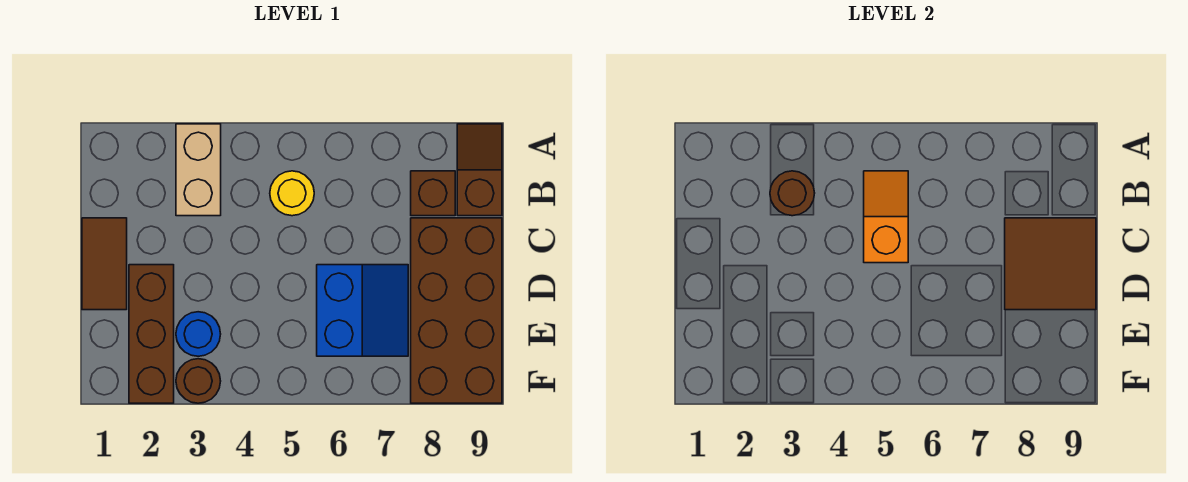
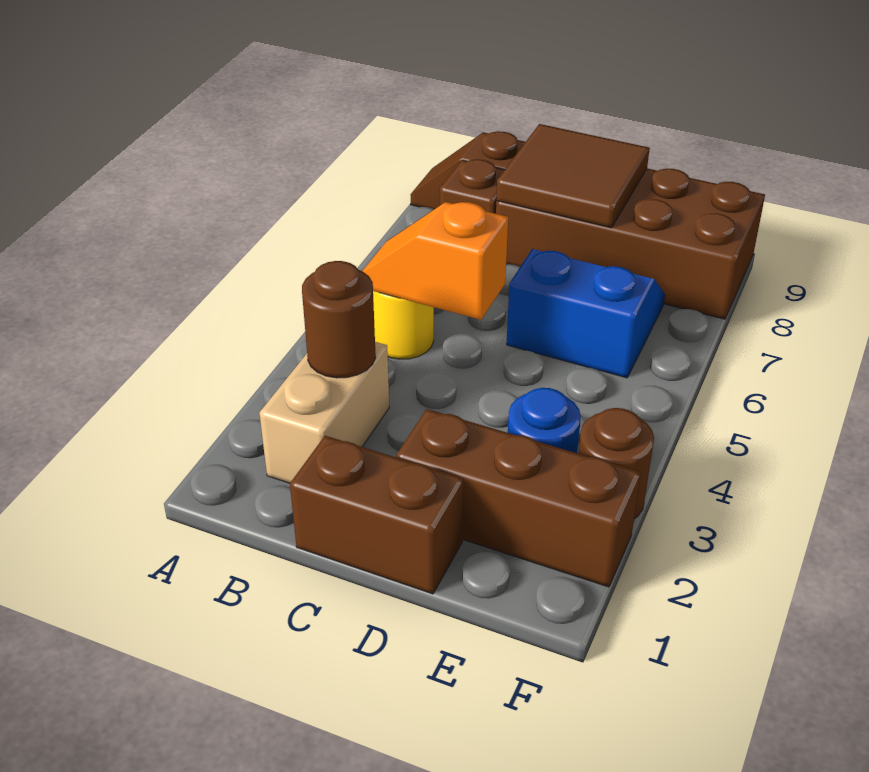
tan brick A3:B3 level 1 -> tan brick B2:B3 level 1
brown tile C1:D1 level 1 -> brown brick C1:D1 level 1

